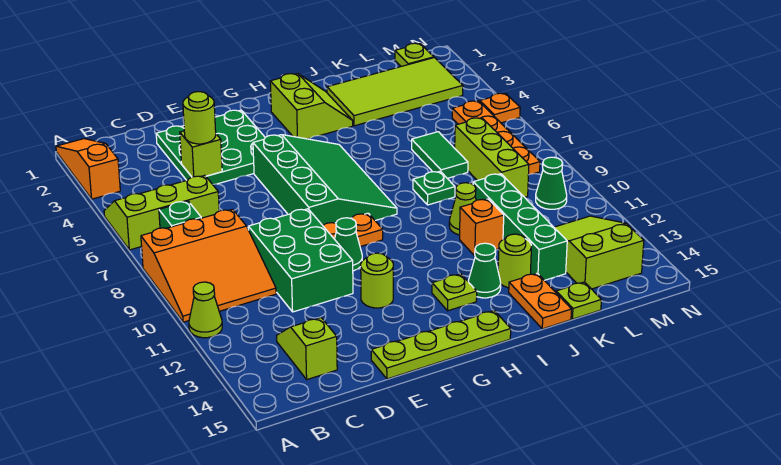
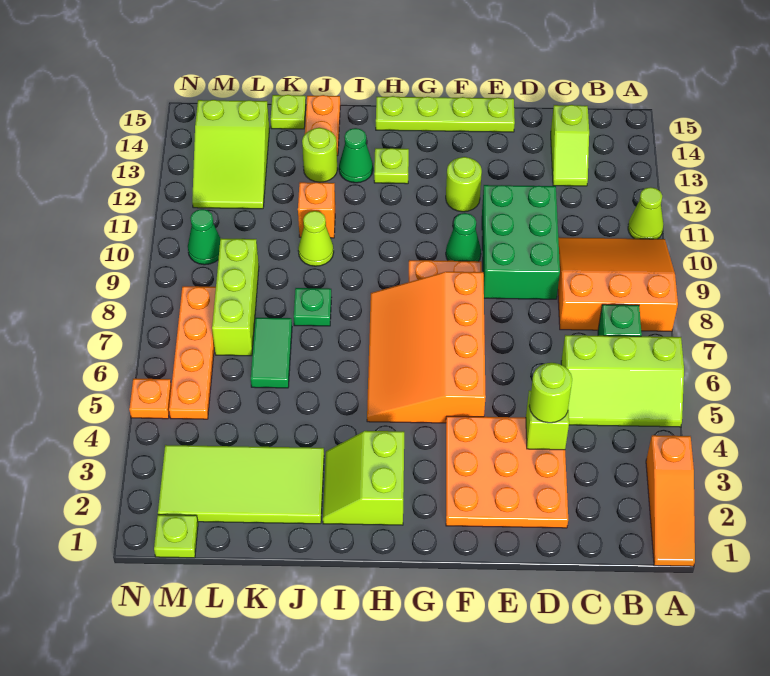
green plate D2:F4 level 1 -> orange plate D2:F4 level 1
green slope F5:H8 level 1 top F -> orange slope F5:H8 level 1 top F
green brick K10:K13 level 1 -> none

